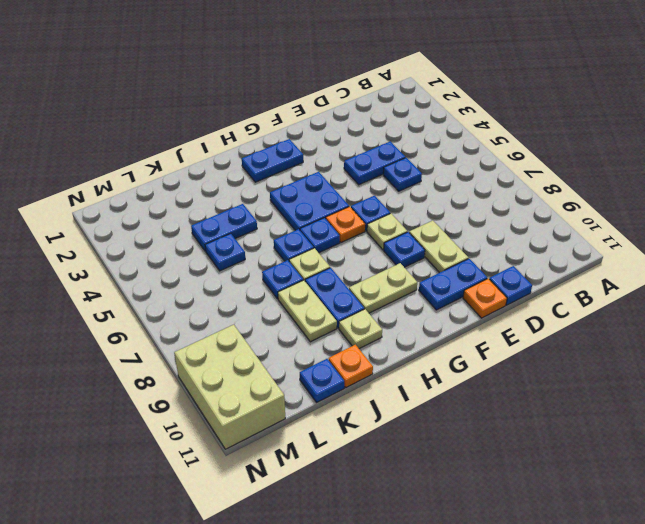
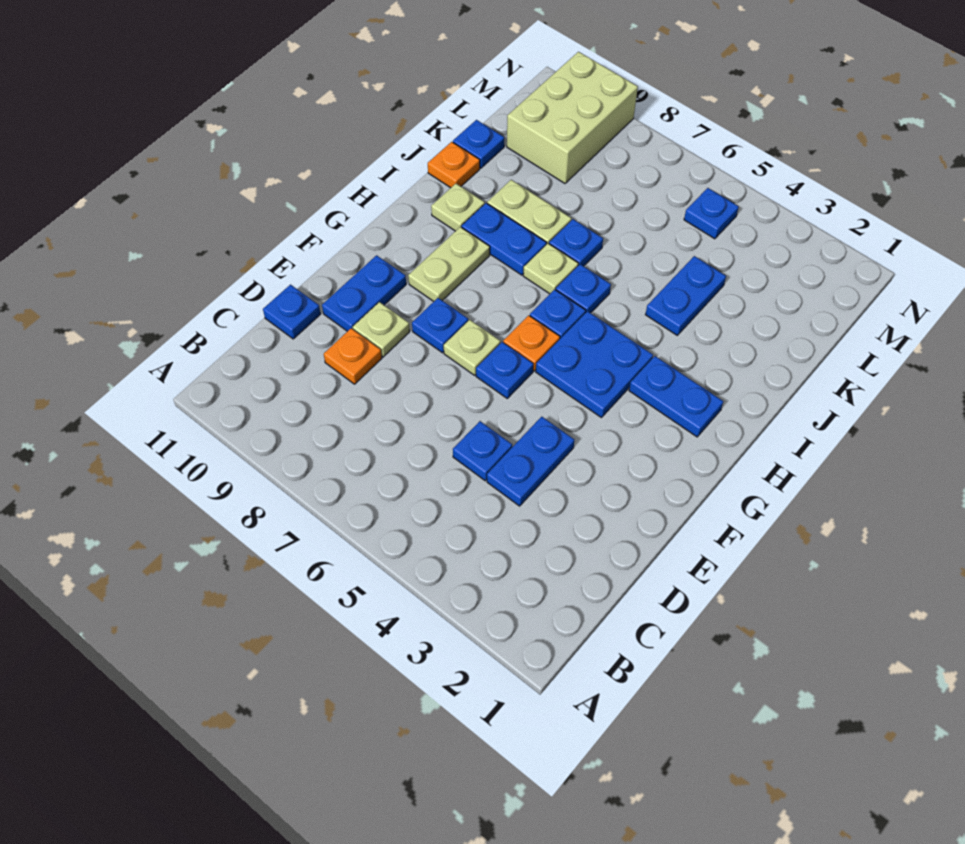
tan plate E8:E9 level 1 -> tan plate E9 level 1
orange plate E11 level 1 -> orange plate D9 level 1
blue plate G2:H2 level 1 -> blue plate H2:H3 level 1
blue plate K5 level 1 -> blue plate M5 level 1
tan brick M9:N11 level 1 -> tan brick L9:N10 level 1

